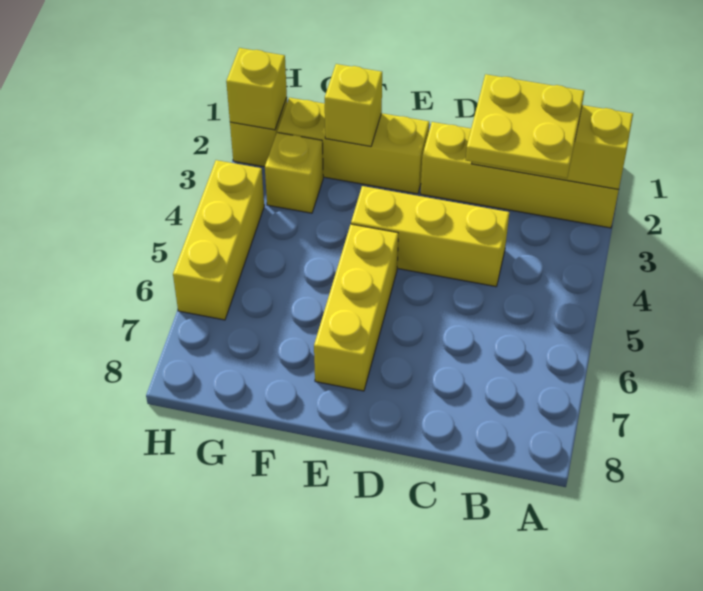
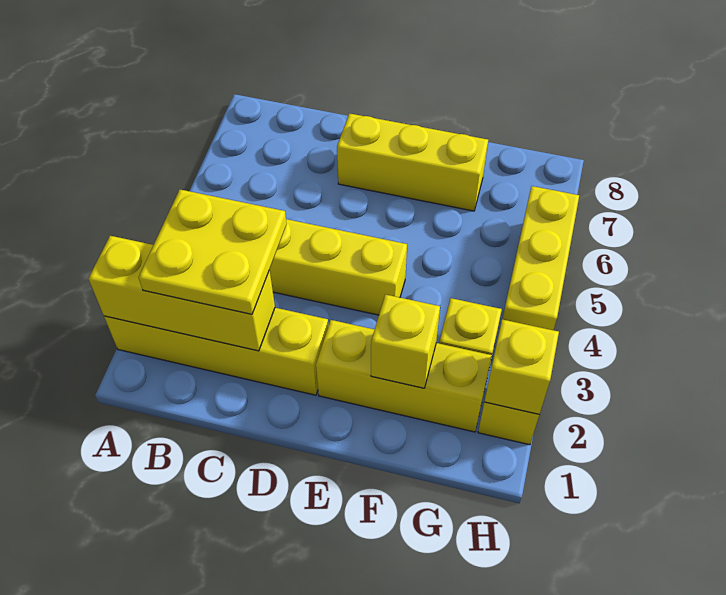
yellow brick E5:E7 level 1 -> yellow brick D7:F7 level 1

